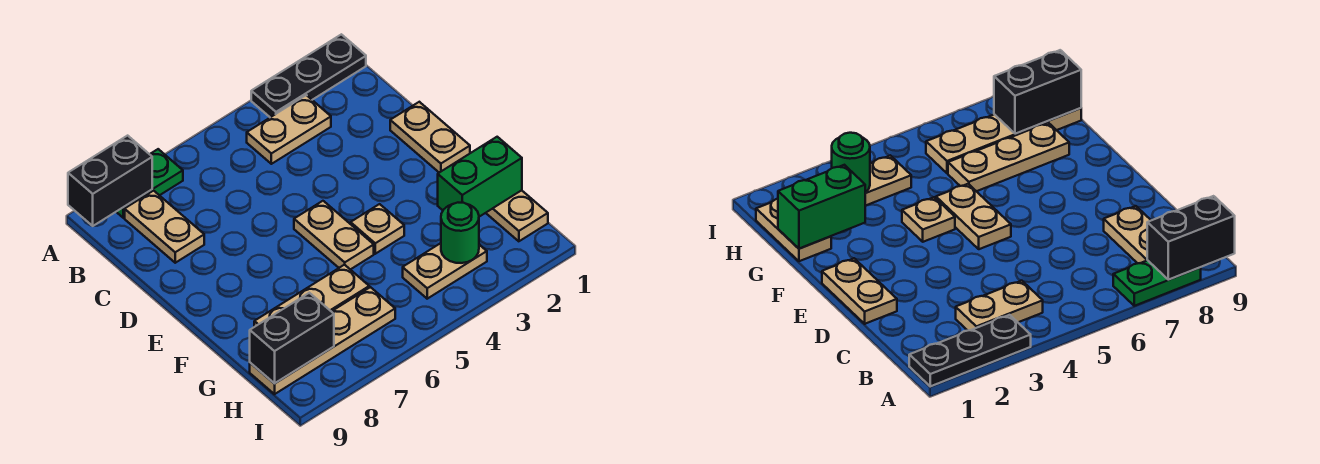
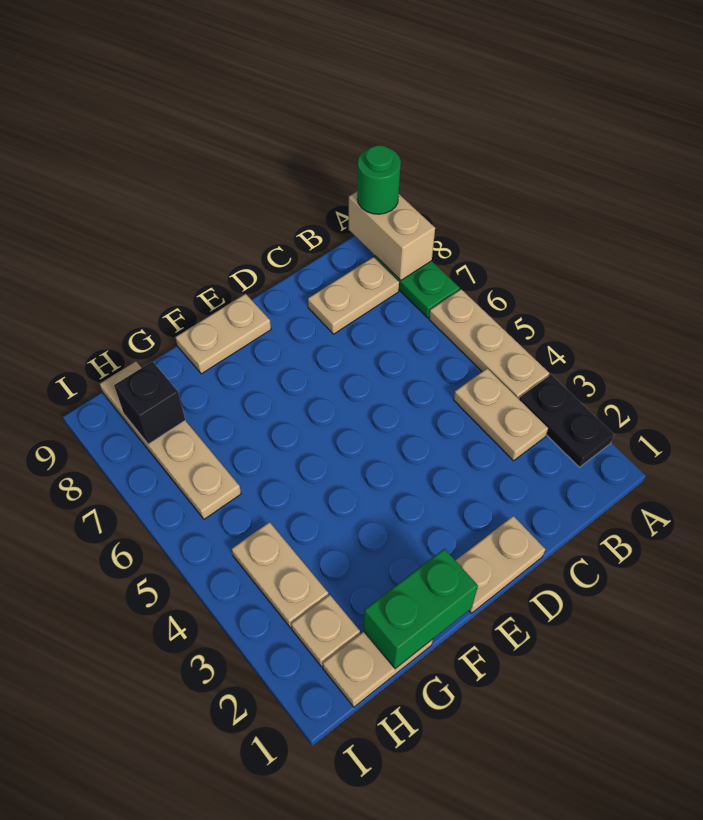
black plate A1:A3 level 1 -> black plate A2:A3 level 1
black brick A8:A9 level 2 -> tan brick A8:A9 level 2
tan plate E5:F5 level 1 -> tan plate E9:F9 level 1
tan plate F4 level 1 -> tan plate H2 level 1
green brick G1:G2 level 2 -> green brick F1:G1 level 2
tan plate G6:G8 level 1 -> tan plate A4:A6 level 1
green round brick H3 level 2 -> green round brick A9 level 3
black brick H8:H9 level 2 -> black brick H8 level 2

